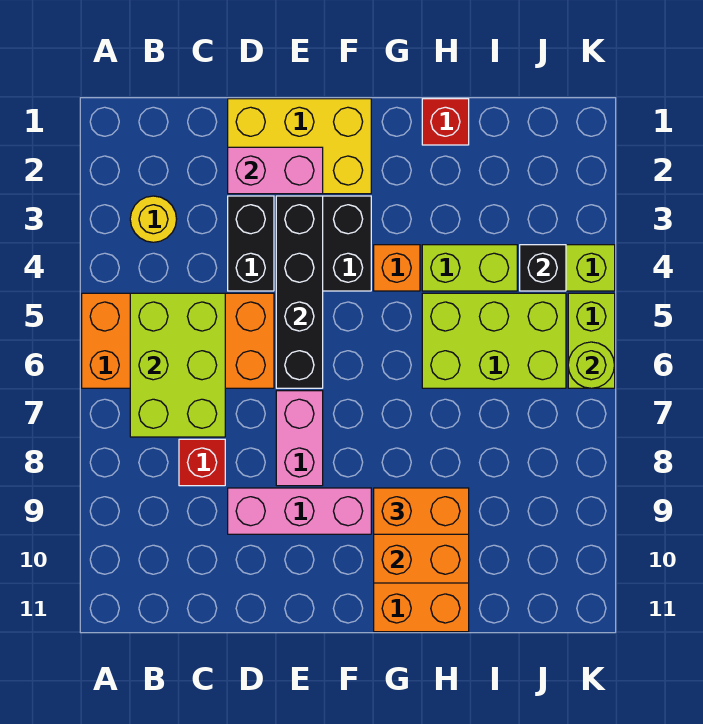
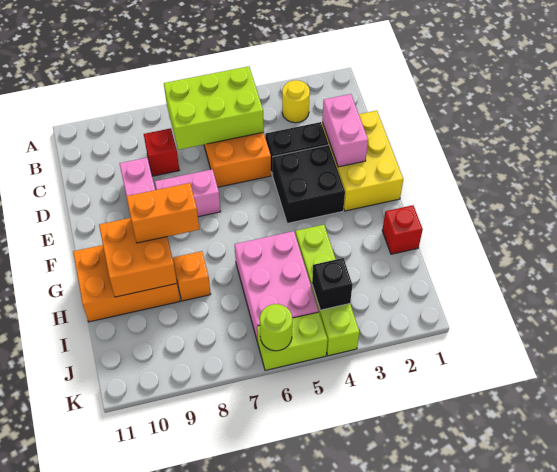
black brick E3:E6 level 2 -> none
orange brick G4 level 1 -> orange brick H8 level 1
orange brick G9:H9 level 3 -> orange brick G8:G9 level 3
lime brick H5:J6 level 1 -> pink brick H5:J6 level 1

